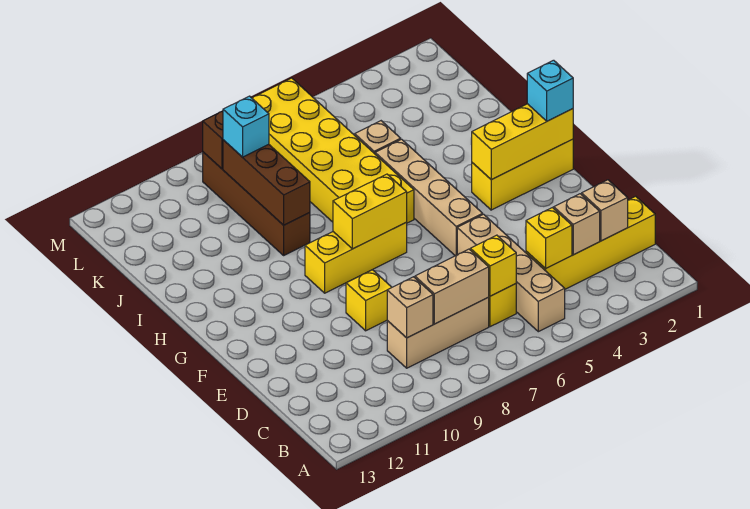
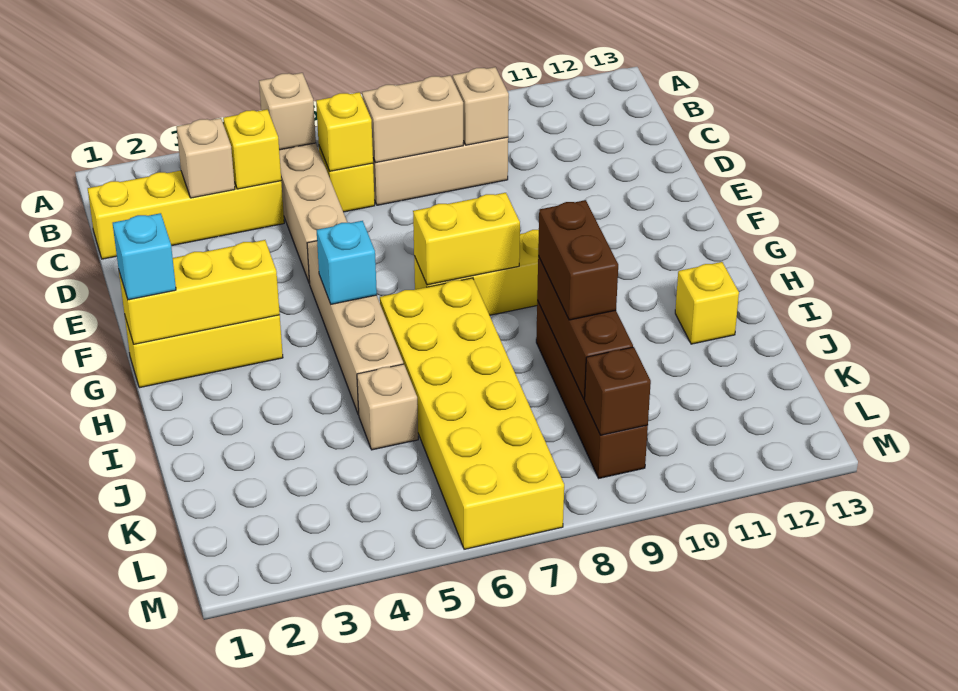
tan brick C2 level 2 -> tan brick B5 level 2
yellow brick E9 level 1 -> yellow brick I12 level 1
none -> brown brick I9:J9 level 3
cyan brick K9 level 3 -> cyan brick G5 level 2

